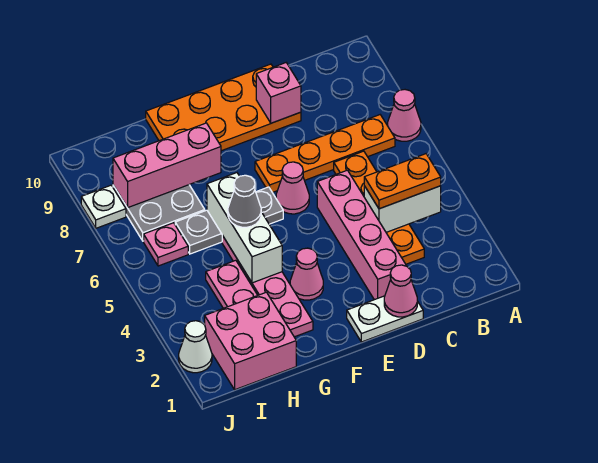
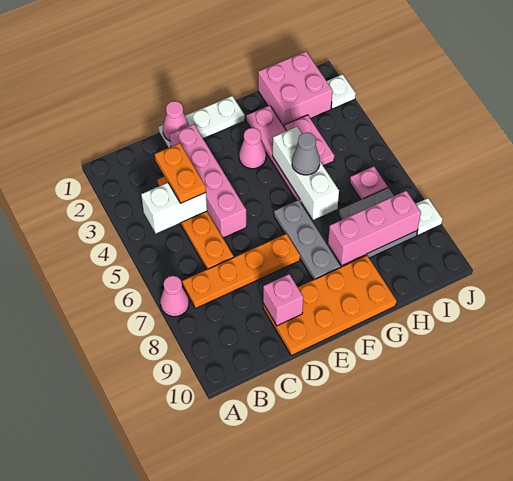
orange plate B4:C4 level 3 -> orange plate C3:C4 level 3
white plate D1:E1 level 1 -> white plate D1:F1 level 1
pink cone E6 level 1 -> none
grey plate F6:H6 level 1 -> grey plate F6:F8 level 1
white cone J2 level 1 -> white plate J2 level 1

